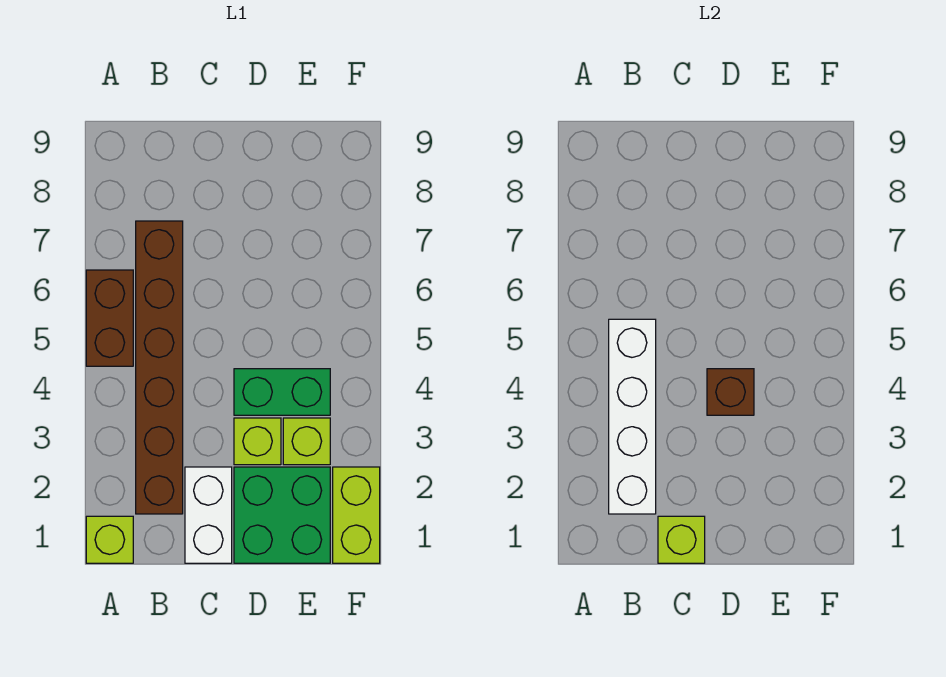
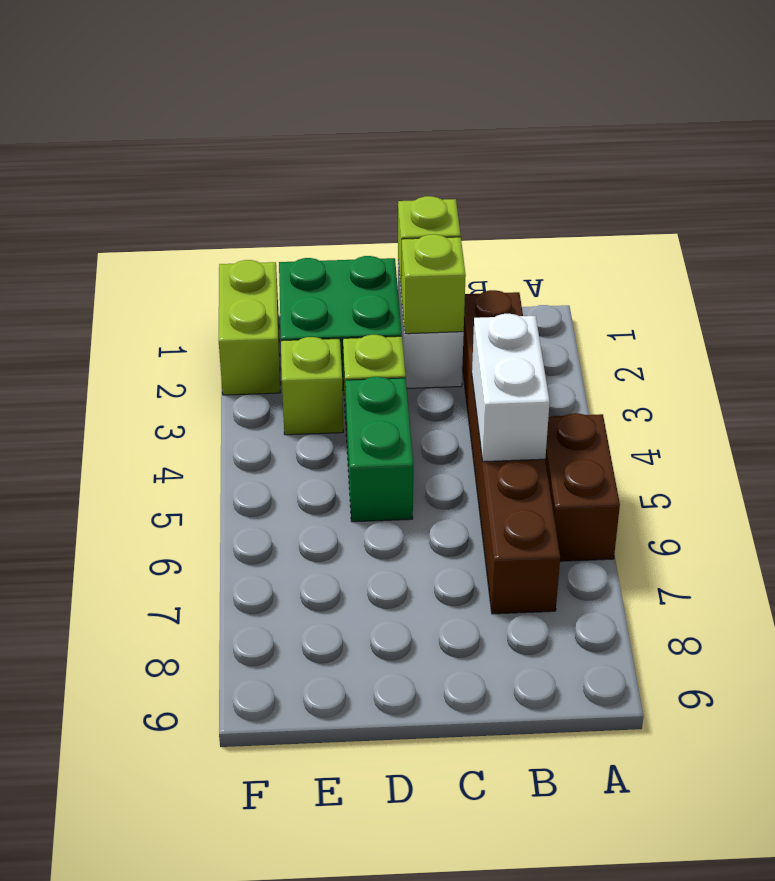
lime brick A1 level 1 -> lime brick C2 level 2
white brick B2:B5 level 2 -> white brick B4:B5 level 2
green brick D4:E4 level 1 -> green brick D4:D5 level 1
brown brick D4 level 2 -> none

